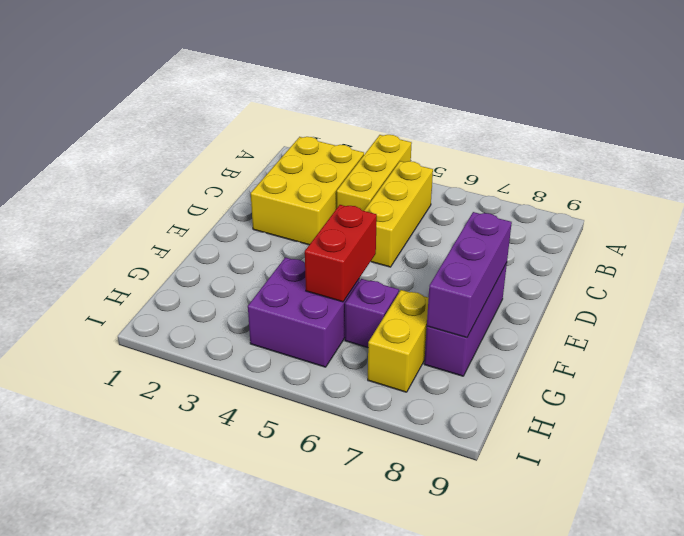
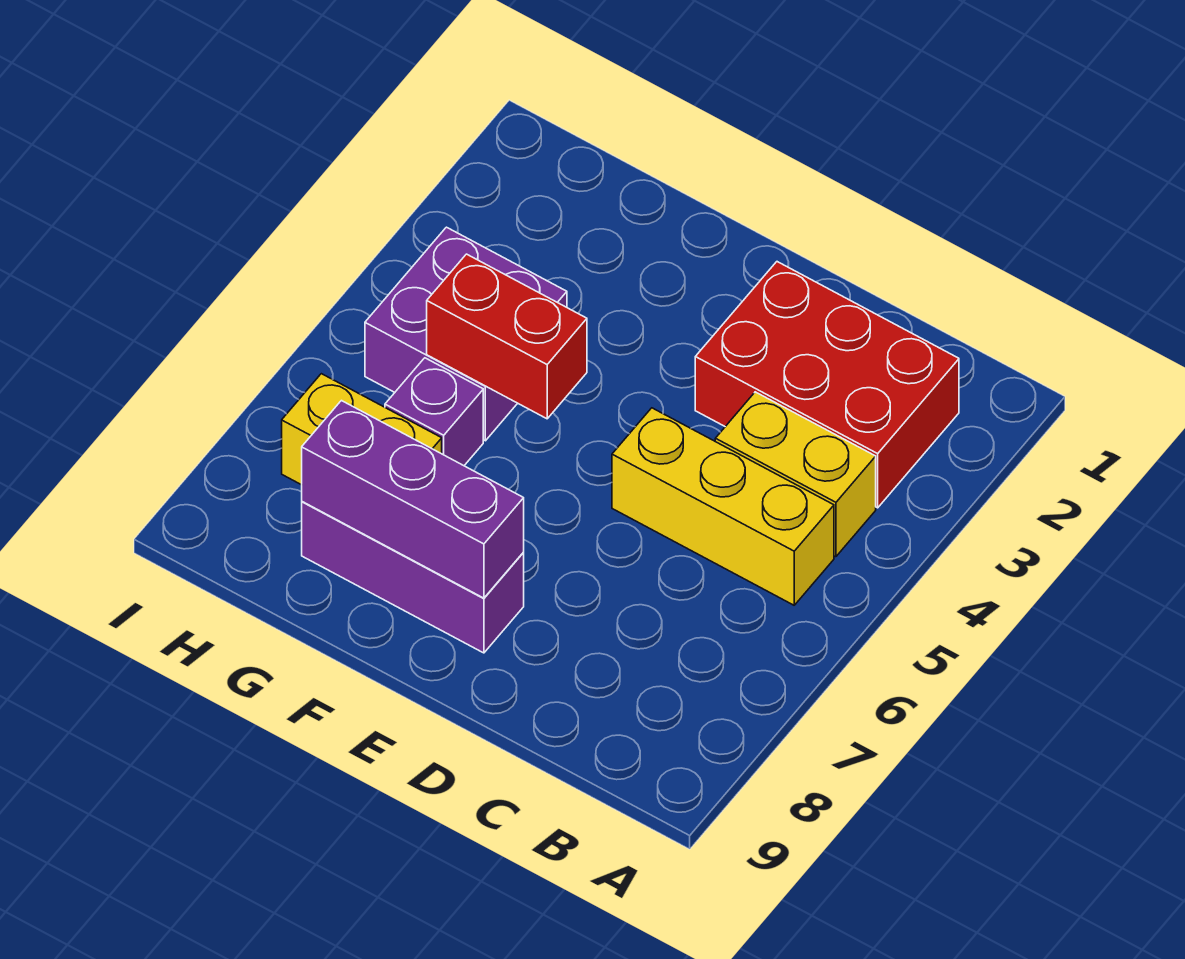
yellow brick A4:C4 level 1 -> yellow brick B4:C4 level 1
yellow brick B2:D3 level 1 -> red brick B2:D3 level 1

